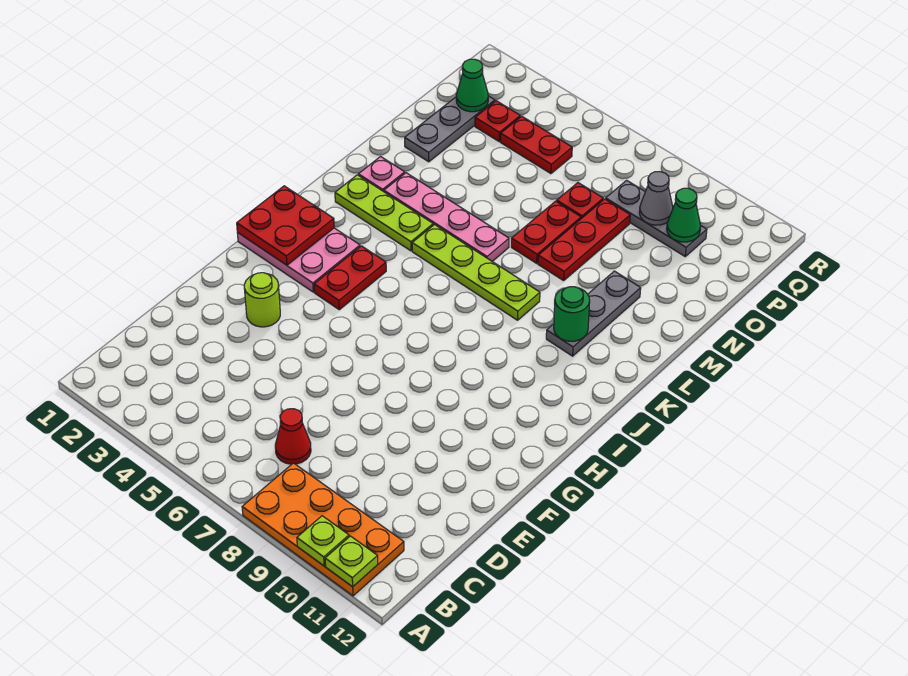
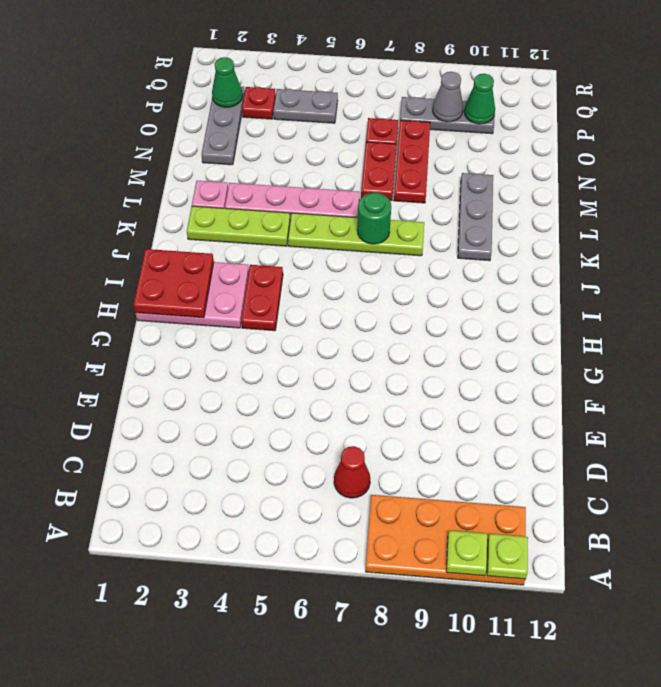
lime round brick F3 level 1 -> none
green round brick K10 level 2 -> green round brick K7 level 2
red plate P4:P5 level 1 -> grey plate P4:P5 level 1

